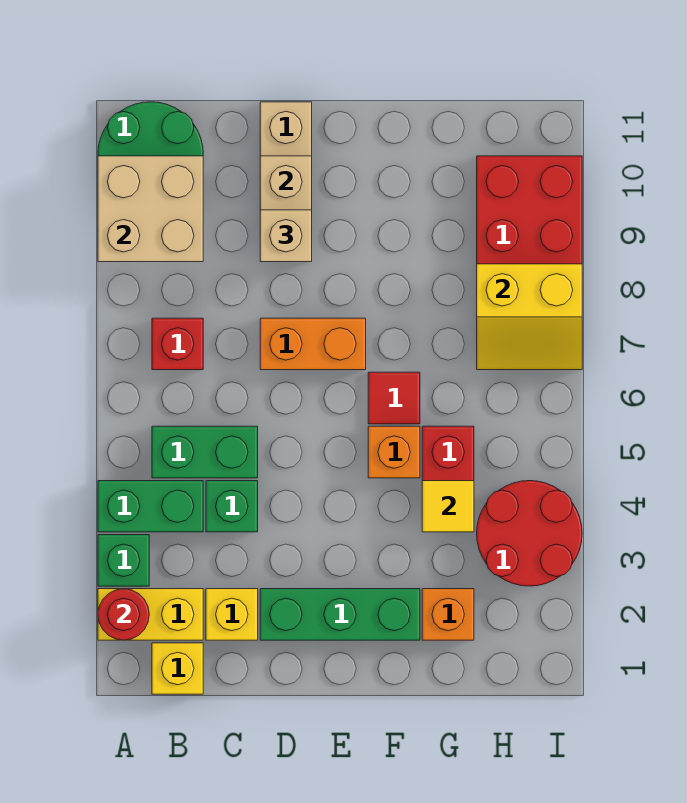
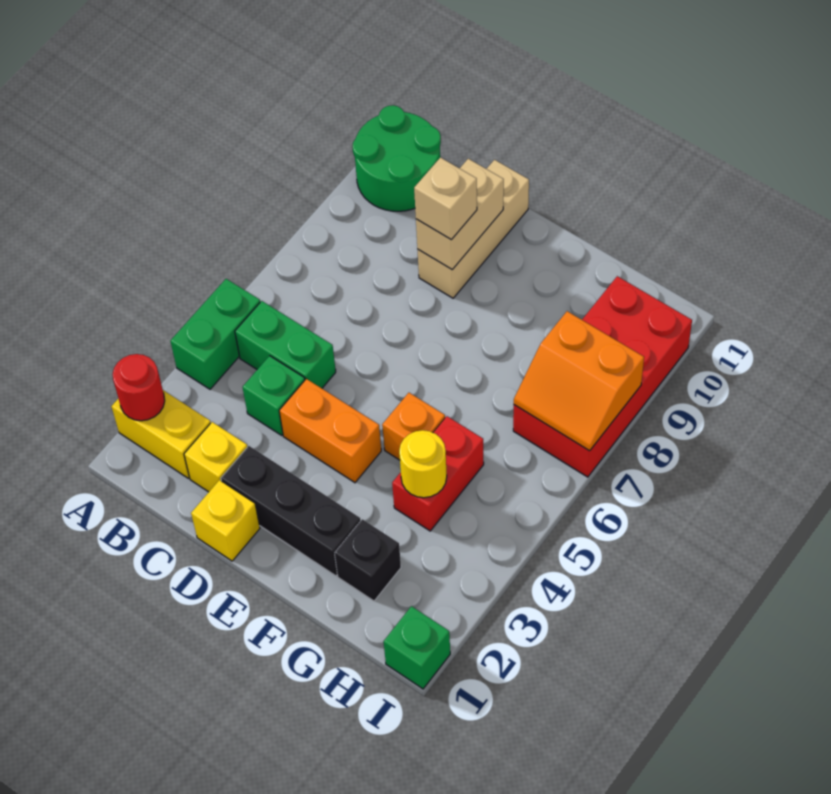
green brick A3 level 1 -> green brick I1 level 1
green brick A4:B4 level 1 -> green brick A4:A5 level 1
tan brick A9:B10 level 2 -> none
yellow brick B1 level 1 -> yellow brick D1 level 1
red brick B7 level 1 -> none
green brick D2:F2 level 1 -> black brick D2:F2 level 1
orange brick D7:E7 level 1 -> orange brick D4:E4 level 1
red tile F6 level 1 -> none
orange brick G2 level 1 -> black brick G2 level 1
yellow tile G4 level 2 -> yellow round brick G4 level 2
red round brick H3:I4 level 1 -> none
yellow slope H7:I8 level 2 top 8 -> orange slope H7:I8 level 2 top 8

